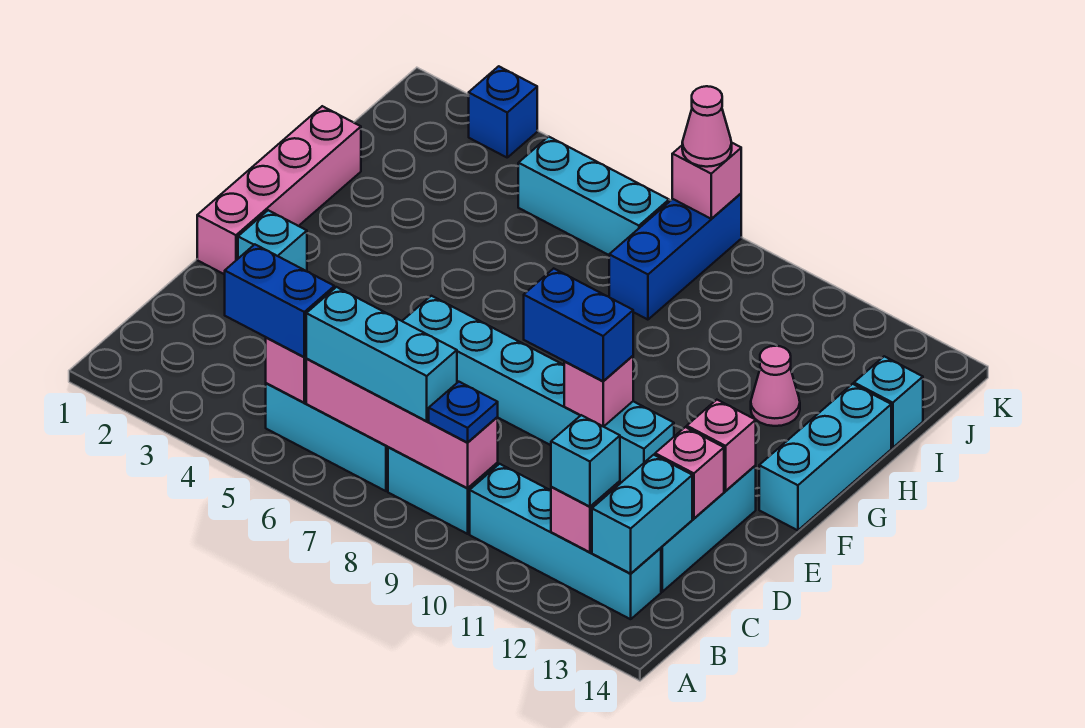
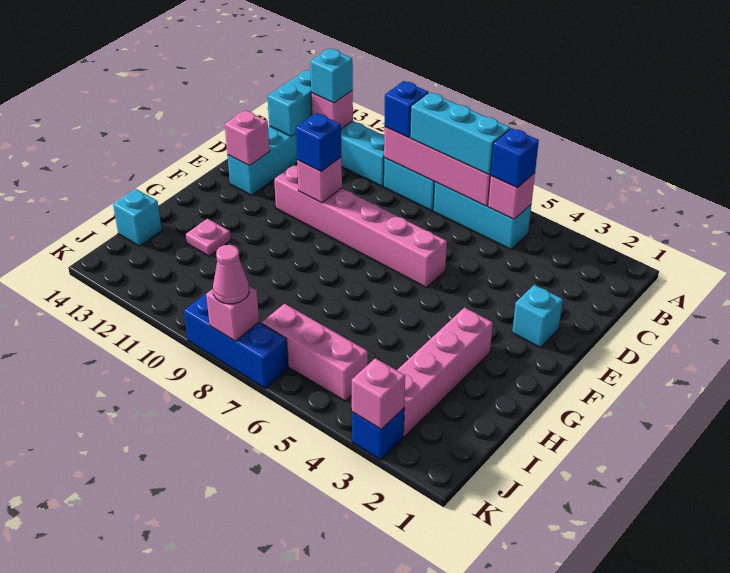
blue brick B4:B5 level 3 -> blue brick B5 level 3
blue plate B9 level 3 -> blue brick B9 level 3
pink brick D13 level 2 -> pink brick K3 level 2
pink brick E1:H1 level 1 -> pink brick G3:J3 level 1
cyan brick E6:E11 level 1 -> pink brick E6:E11 level 1
blue brick E9:E10 level 3 -> blue brick E10 level 3
cyan brick F14:H14 level 1 -> none
pink cone H12 level 1 -> pink plate H12 level 1
blue brick I8:K8 level 1 -> blue brick K7:K9 level 1
cyan brick J5:J7 level 1 -> pink brick J5:J7 level 1

